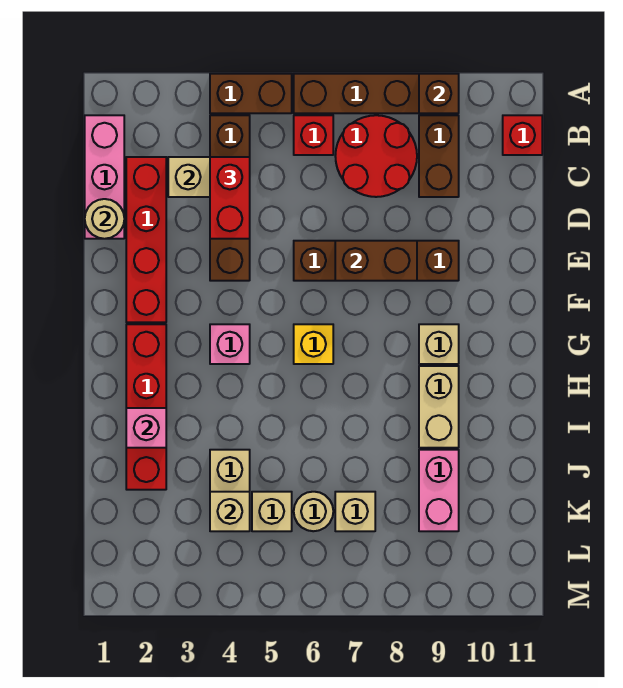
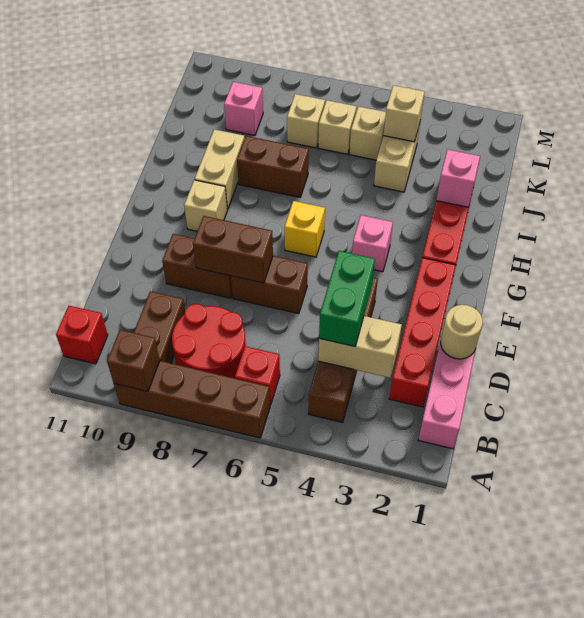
brown brick A4:A5 level 1 -> brown brick I7:I8 level 1
red brick C4:D4 level 3 -> green brick C4:D4 level 3
pink brick J9:K9 level 1 -> pink brick K9 level 1
tan round brick K6 level 1 -> tan brick K6 level 1

